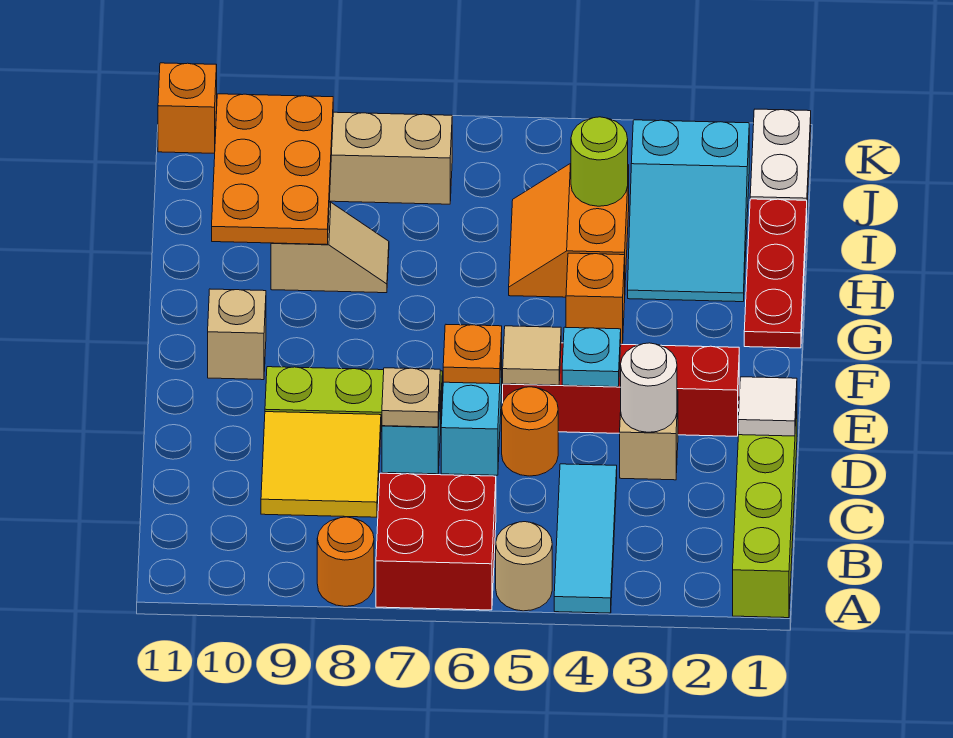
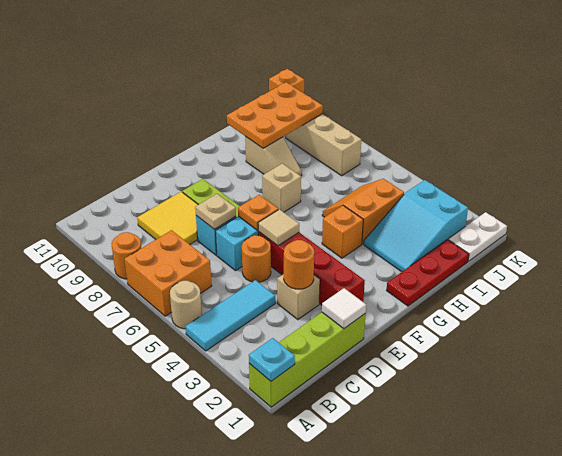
red brick A6:B7 level 1 -> orange brick A6:B7 level 1
white round brick D3 level 2 -> orange round brick D3 level 2
cyan plate E4 level 2 -> cyan plate A1 level 2
tan brick F10 level 1 -> tan brick G7 level 1
lime round brick I4 level 2 -> none

